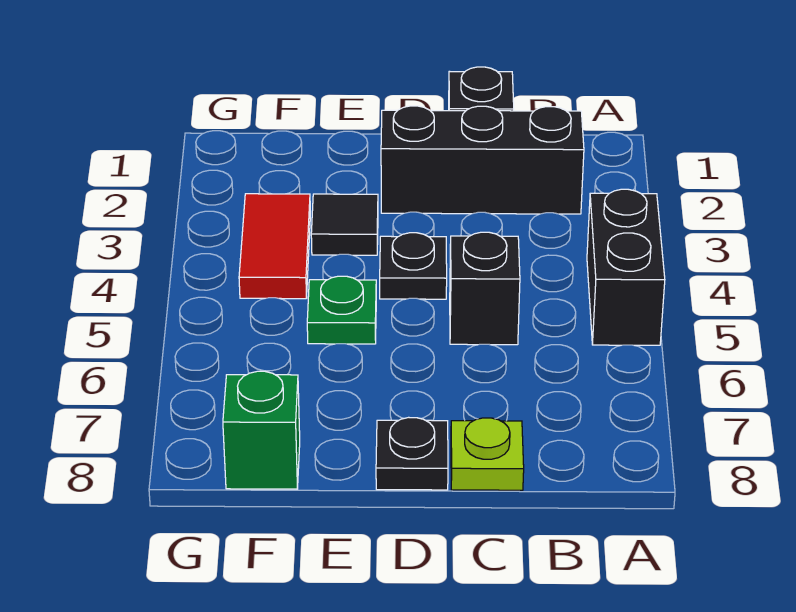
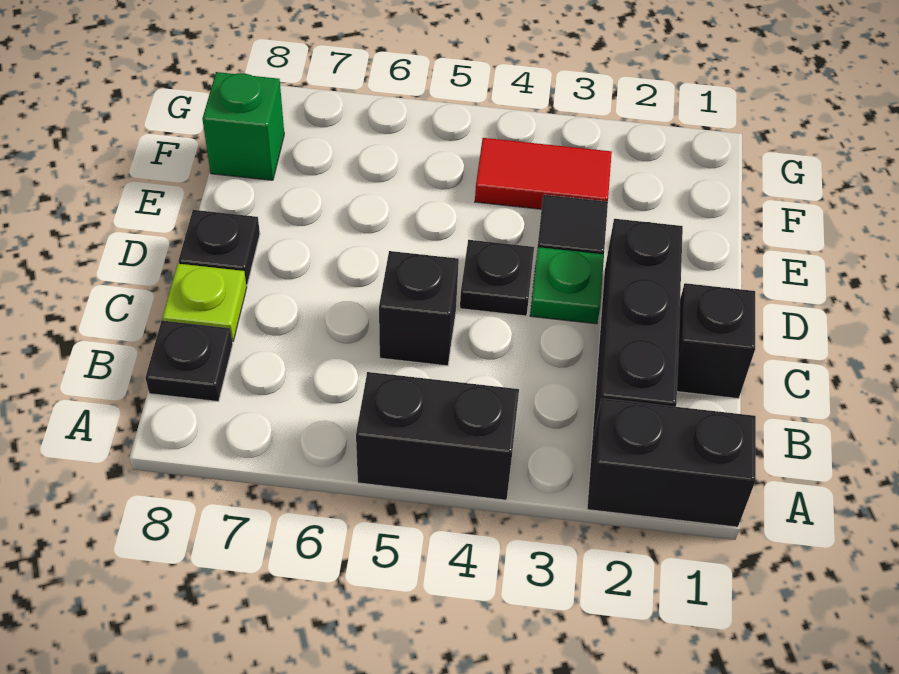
none -> black brick A1:A2 level 1
none -> black plate B8 level 1
green plate E5 level 1 -> green plate D3 level 1

